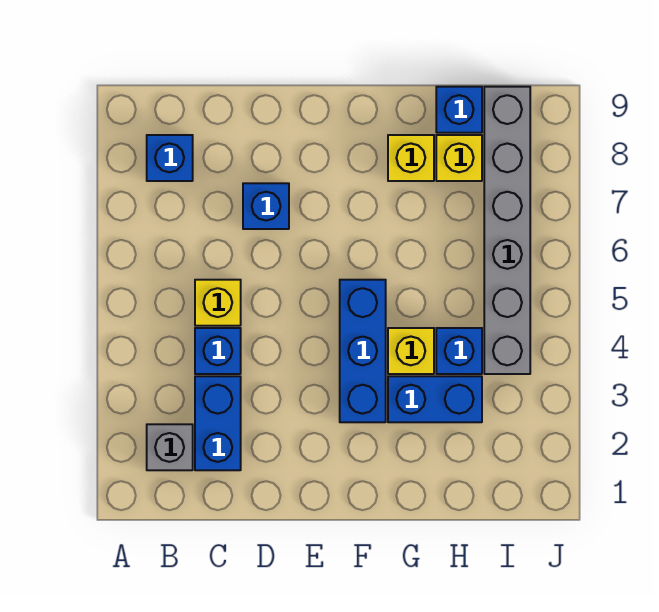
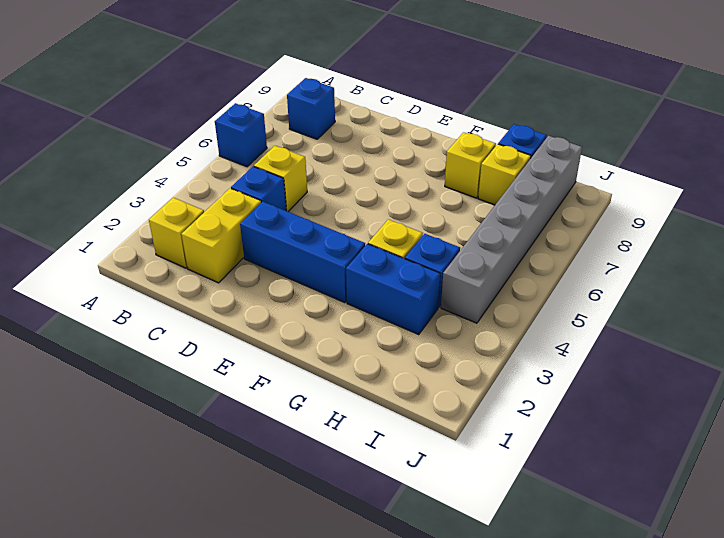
grey brick B2 level 1 -> yellow brick B2 level 1
blue brick C2:C3 level 1 -> yellow brick C2:C3 level 1
blue brick D7 level 1 -> blue brick A6 level 1
blue brick F3:F5 level 1 -> blue brick D3:F3 level 1

